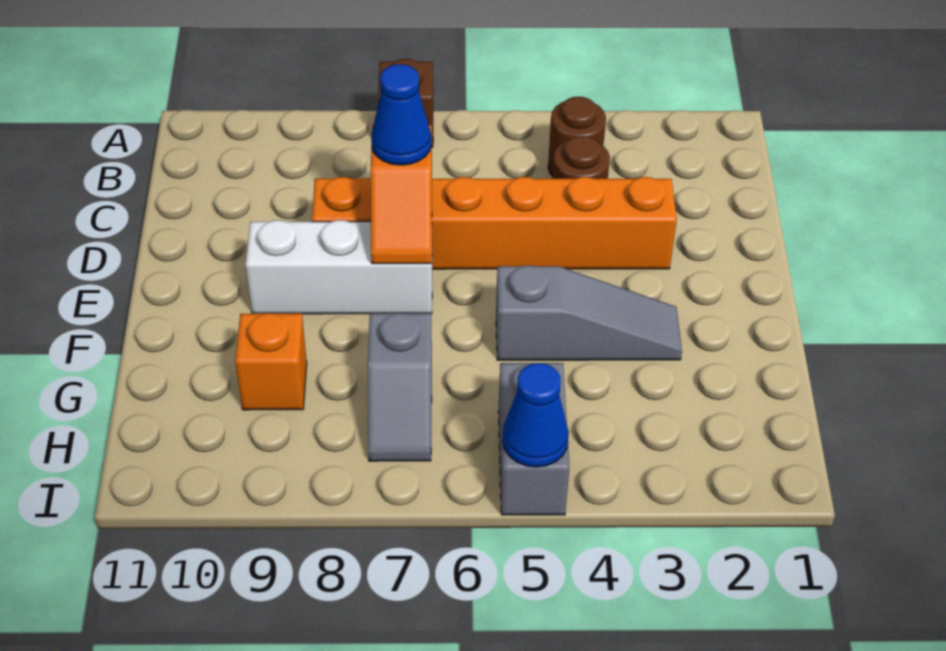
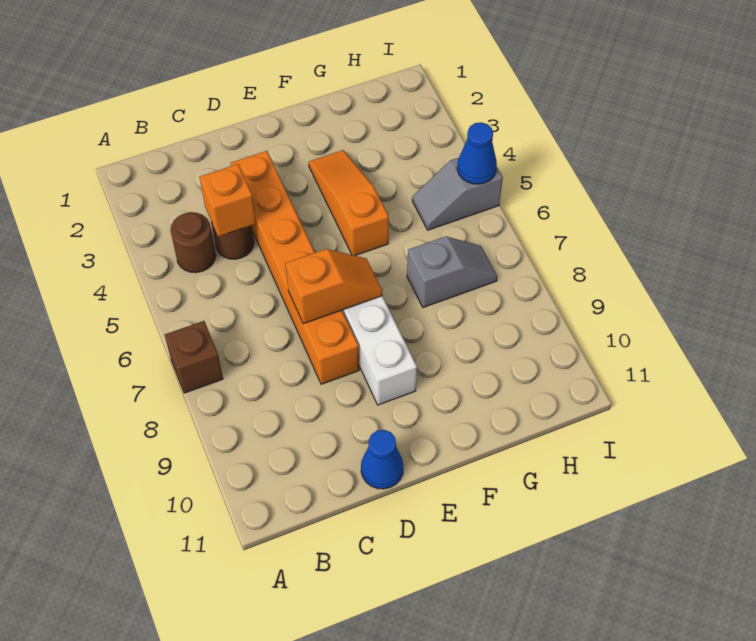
blue cone D7 level 3 -> blue cone D11 level 1
grey slope F3:F5 level 1 top 5 -> orange slope F3:F5 level 1 top 5
orange brick G9 level 1 -> orange brick C4 level 2
grey brick H5:I5 level 1 -> grey slope H5:I5 level 1 top I

